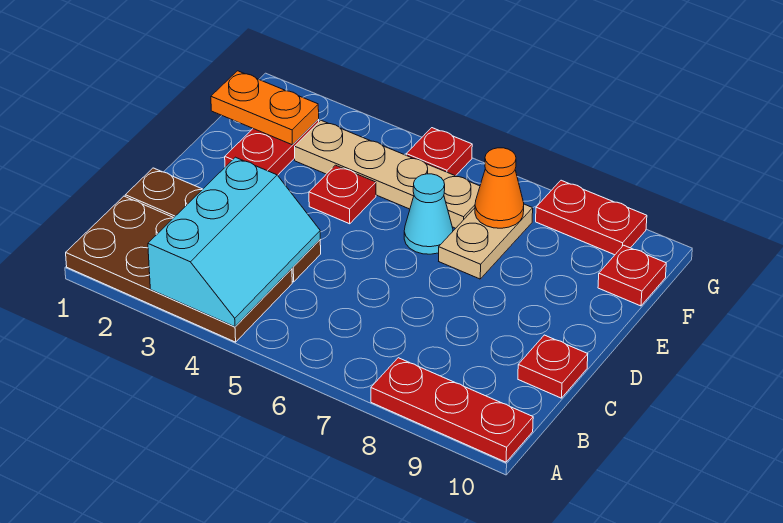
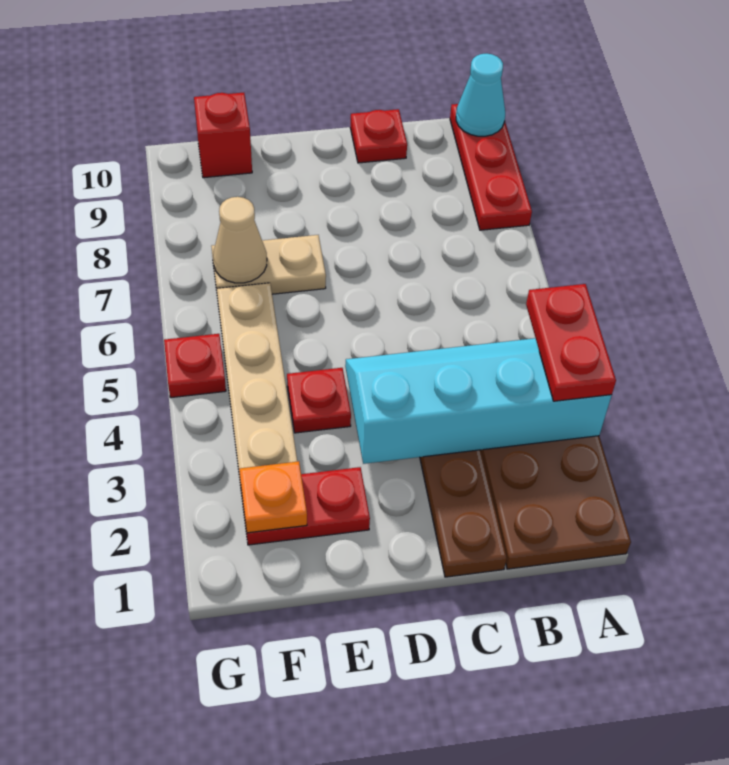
cyan slope A3:C4 level 2 top 3 -> cyan slope A3:D4 level 2 top 3
cyan cone E6 level 1 -> cyan cone A10 level 2
orange plate F1:F2 level 2 -> orange plate F2 level 2
orange cone F7 level 2 -> tan cone F7 level 2
red plate F10 level 1 -> red brick F10 level 1
red plate G8:G9 level 1 -> red plate A3:A4 level 3

